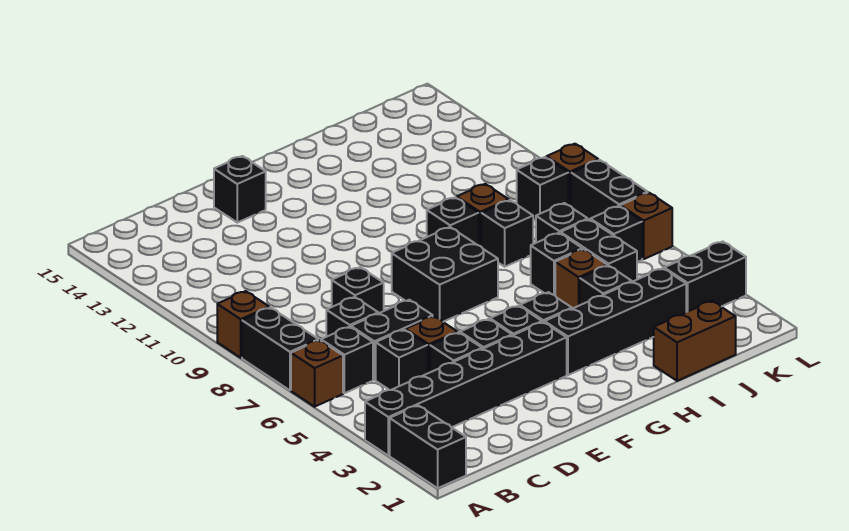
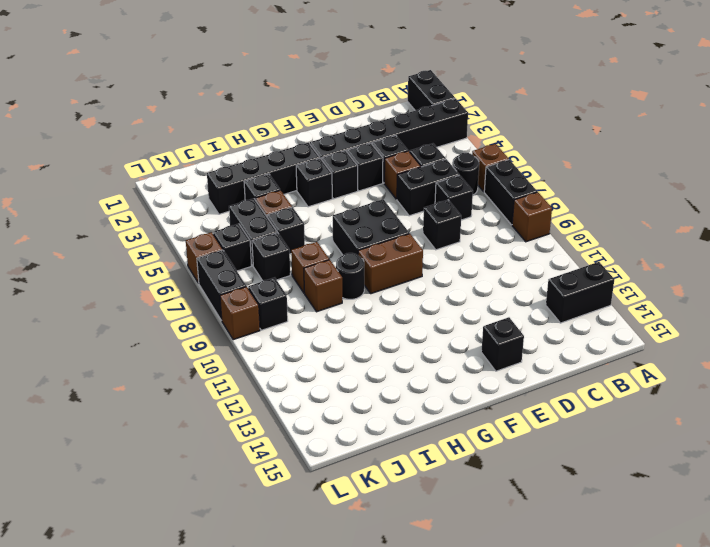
black brick B6 level 1 -> black round brick B6 level 1
black brick H9 level 1 -> black round brick H9 level 1
brown brick I1:J1 level 1 -> brown brick F9:G9 level 1
black brick I8 level 1 -> brown brick I8 level 1
black brick K3:L3 level 1 -> black brick A13:B13 level 1

